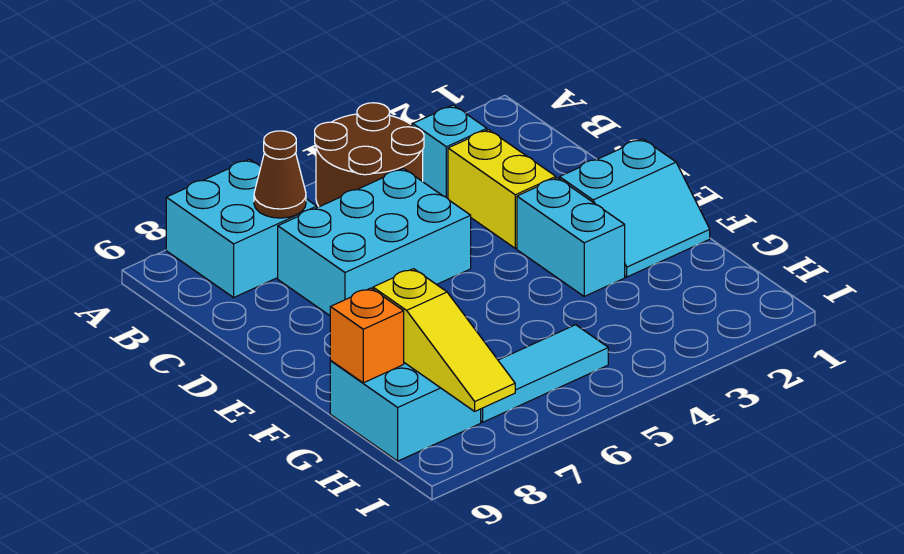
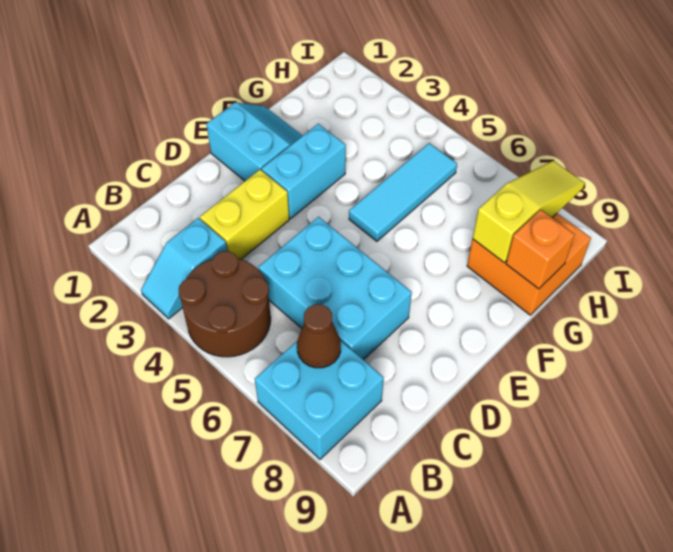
cyan brick G8:H9 level 1 -> orange brick G8:H9 level 1
cyan tile H5:H7 level 1 -> cyan tile F5:H5 level 1

